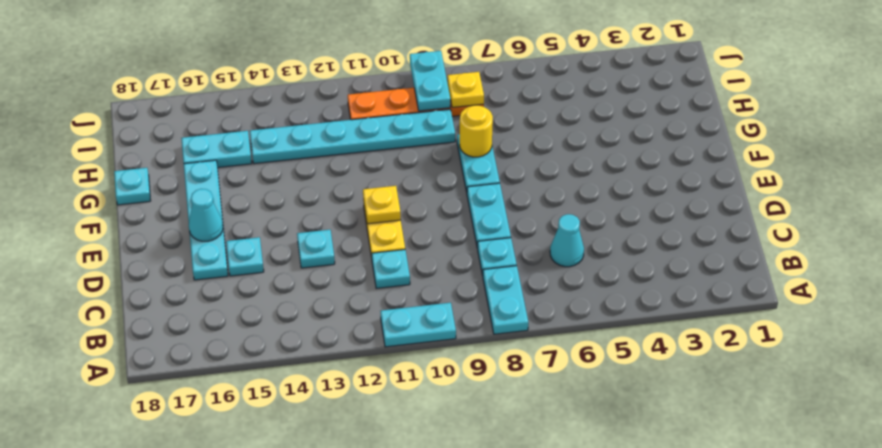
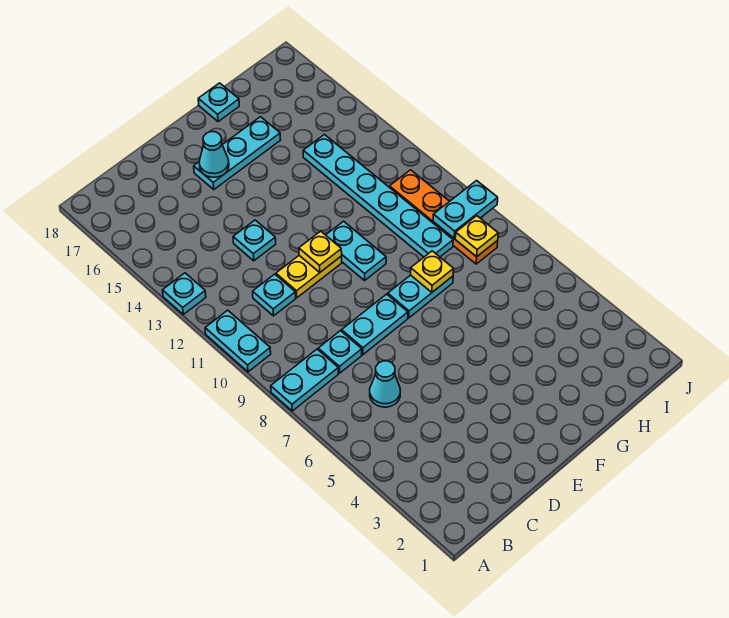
cyan plate D15 level 1 -> cyan plate A13 level 1
cyan plate D16:G16 level 1 -> cyan plate E16:G16 level 1
yellow round brick G8 level 2 -> yellow plate G8 level 2
cyan plate H15:H16 level 1 -> cyan plate F10:F11 level 1

